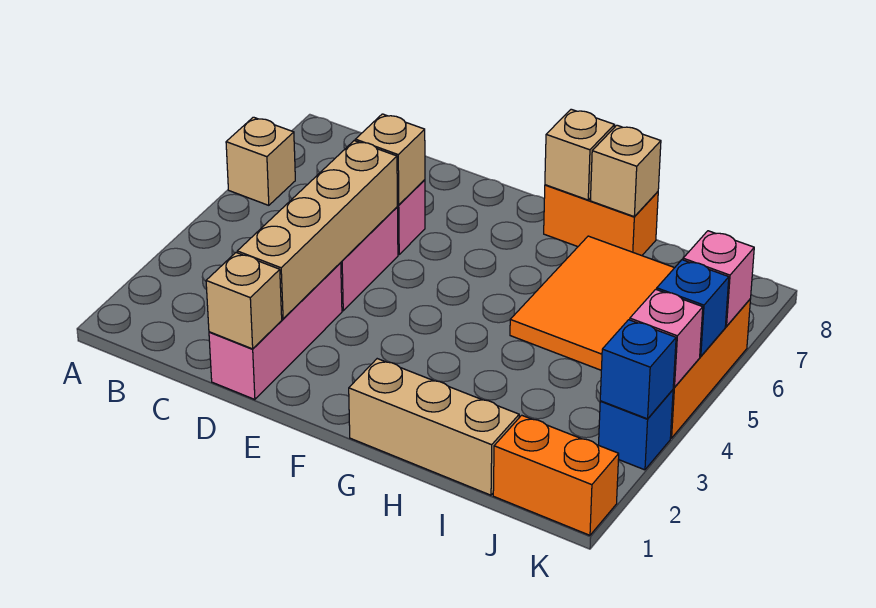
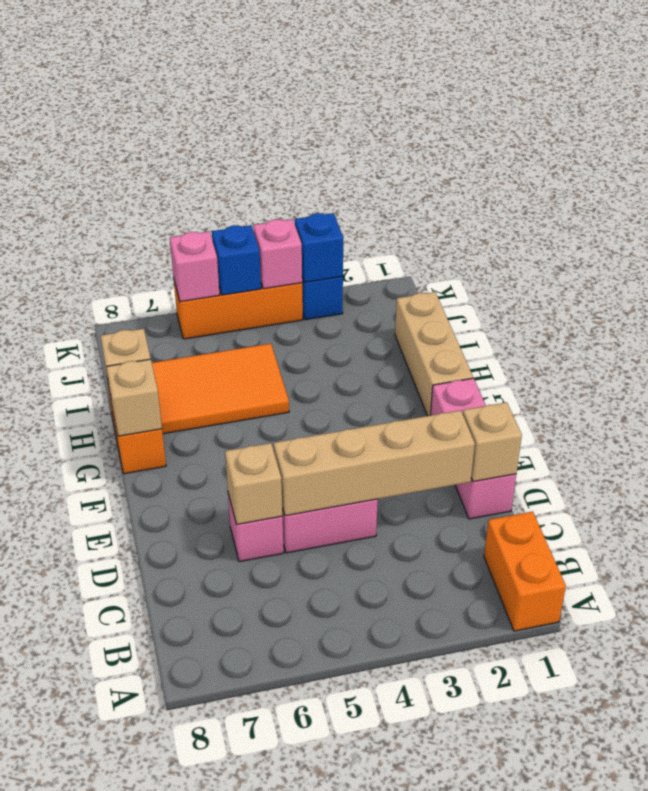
tan brick A6 level 1 -> none
pink brick D1:D3 level 1 -> pink brick D1:F1 level 1
orange brick J1:K1 level 1 -> orange brick A1:B1 level 1

